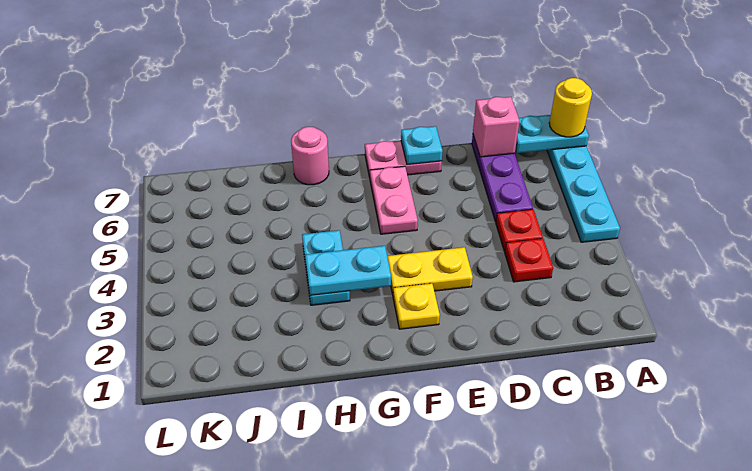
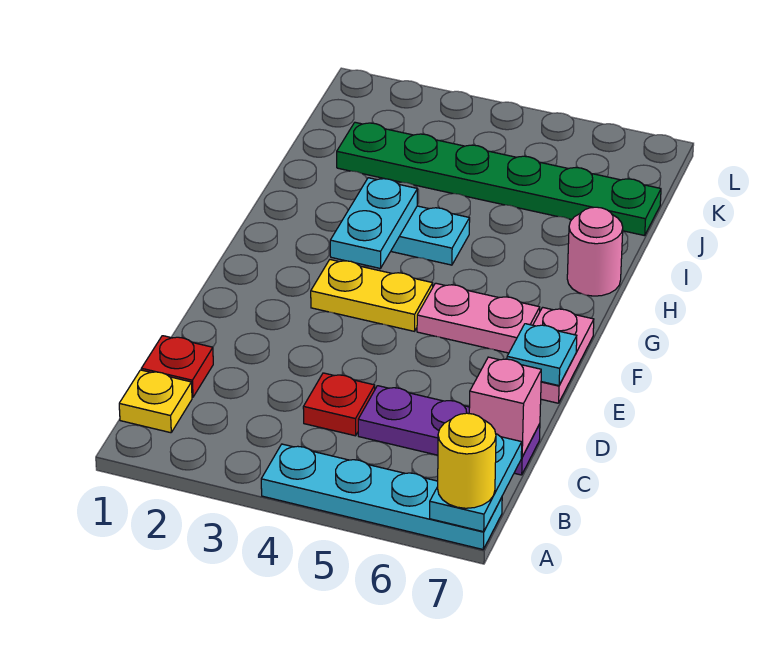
red plate C3 level 1 -> red plate C1 level 1
yellow plate E3:F3 level 1 -> yellow plate F3:F4 level 1
yellow plate F2 level 1 -> yellow plate B1 level 1
none -> green plate J2:J7 level 1

